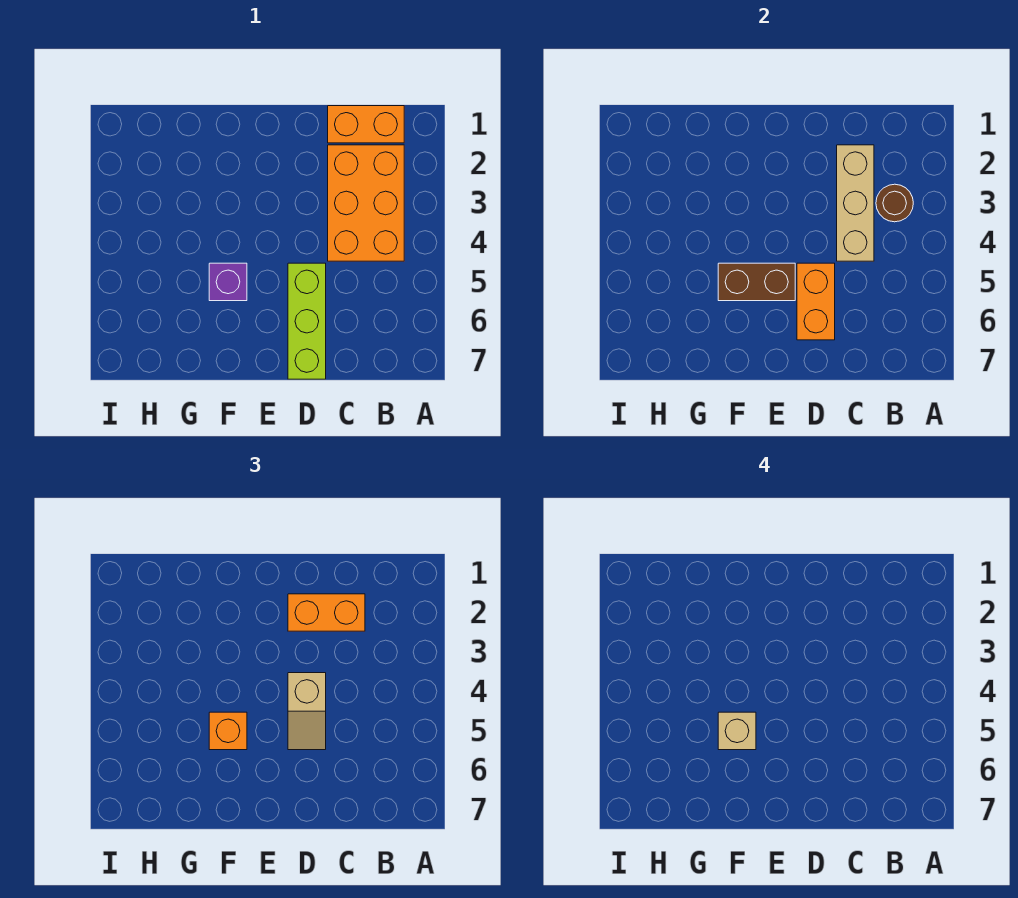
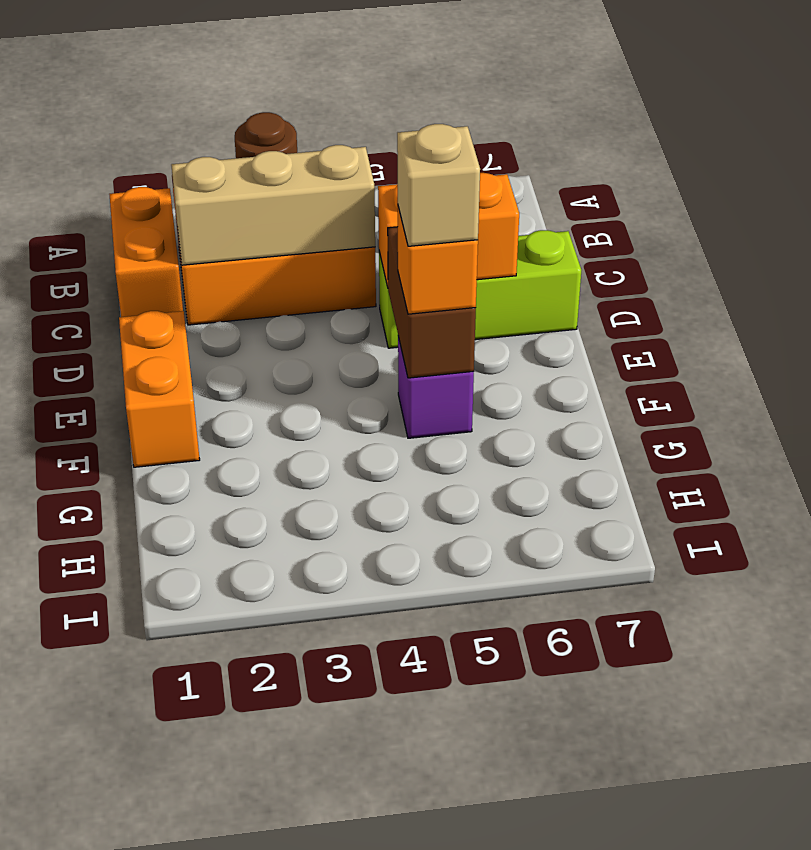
orange brick C2:D2 level 3 -> orange brick E1:F1 level 1
tan slope D4:D5 level 3 top 4 -> none

